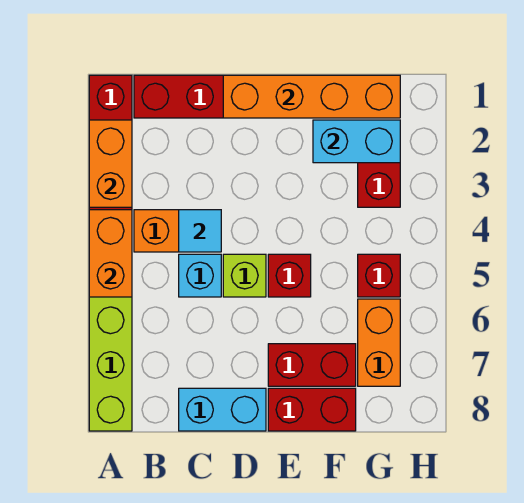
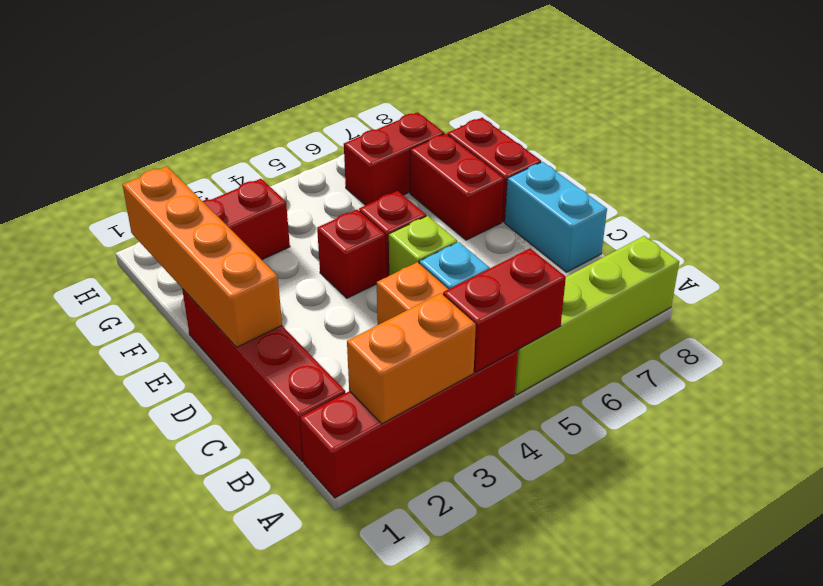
orange brick A4:A5 level 2 -> red brick A4:A5 level 2
cyan tile C4 level 2 -> none
cyan brick F2:G2 level 2 -> none
red brick G5 level 1 -> red brick E4 level 1
orange brick G6:G7 level 1 -> red brick G6:G7 level 1

